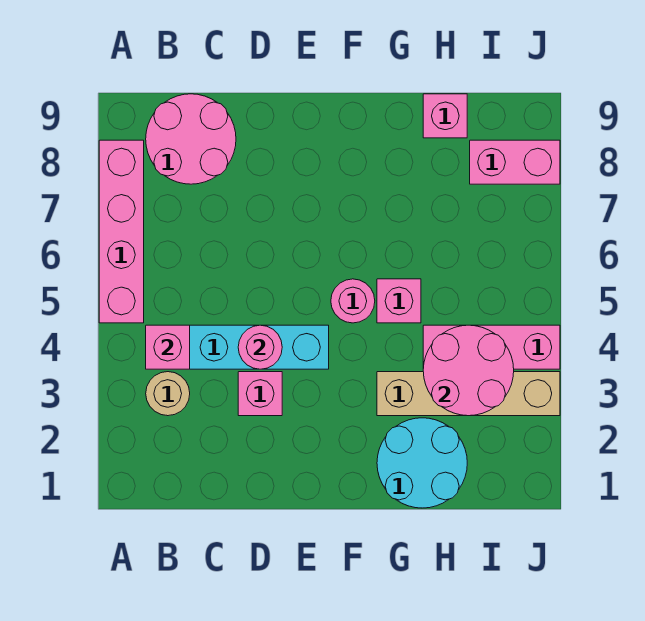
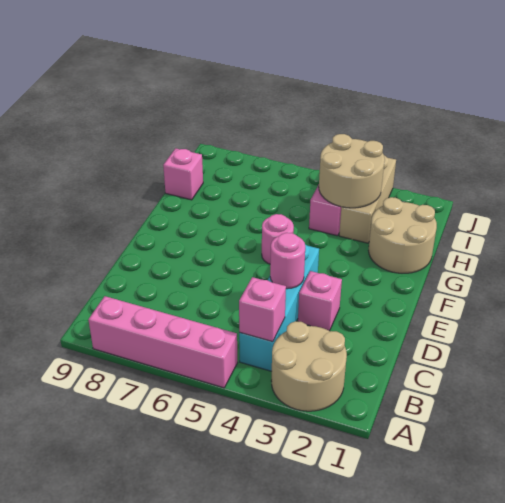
tan round brick B3 level 1 -> tan round brick A2:B3 level 1
pink round brick B8:C9 level 1 -> none
cyan round brick G1:H2 level 1 -> tan round brick G1:H2 level 1
tan brick G3:J3 level 1 -> tan brick H3:J3 level 1
pink brick G5 level 1 -> none
pink round brick H3:I4 level 2 -> tan round brick H3:I4 level 2
pink brick I8:J8 level 1 -> none

